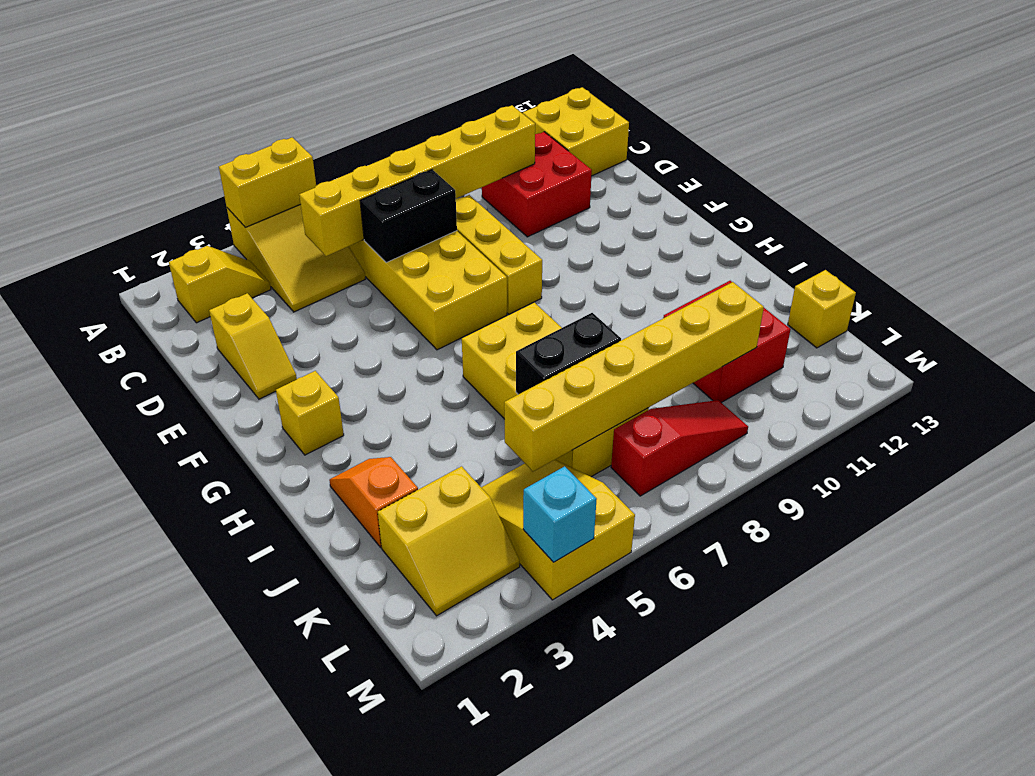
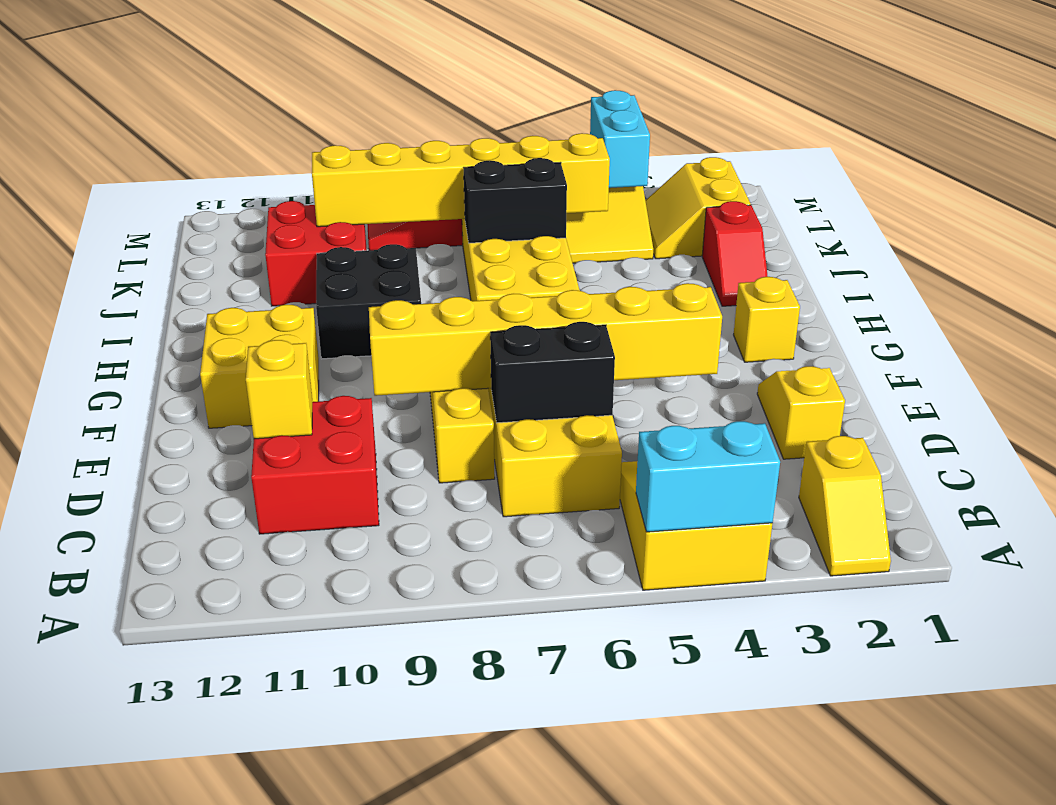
yellow brick A4:A5 level 2 -> cyan brick A4:A5 level 2
yellow slope B2:B3 level 1 top 2 -> yellow slope A2:B2 level 1 top B
yellow brick B12:C13 level 1 -> yellow brick F11:G12 level 1
yellow brick C5:C10 level 2 -> yellow brick E4:E9 level 2
none -> black brick H9:I10 level 1
orange slope I2:J2 level 1 top J -> red slope I2:J2 level 1 top J
yellow slope K2:L3 level 1 top K -> yellow slope K2:L3 level 1 top 2
yellow brick K13 level 1 -> yellow brick D11 level 2
cyan brick M4 level 2 -> cyan brick L4:M4 level 2

